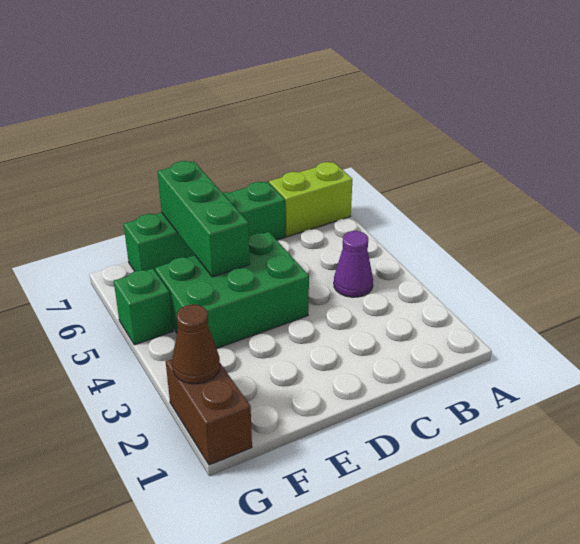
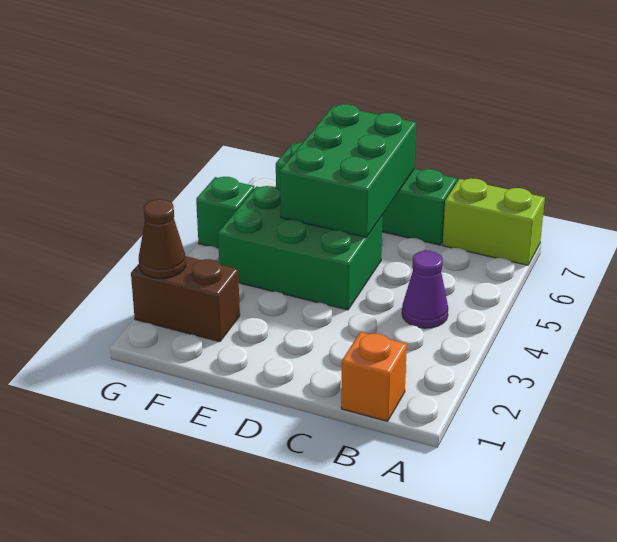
none -> orange brick B1 level 1
green brick E5:E7 level 2 -> green brick D5:E7 level 2
brown brick G1:G2 level 1 -> brown brick F2:G2 level 1

